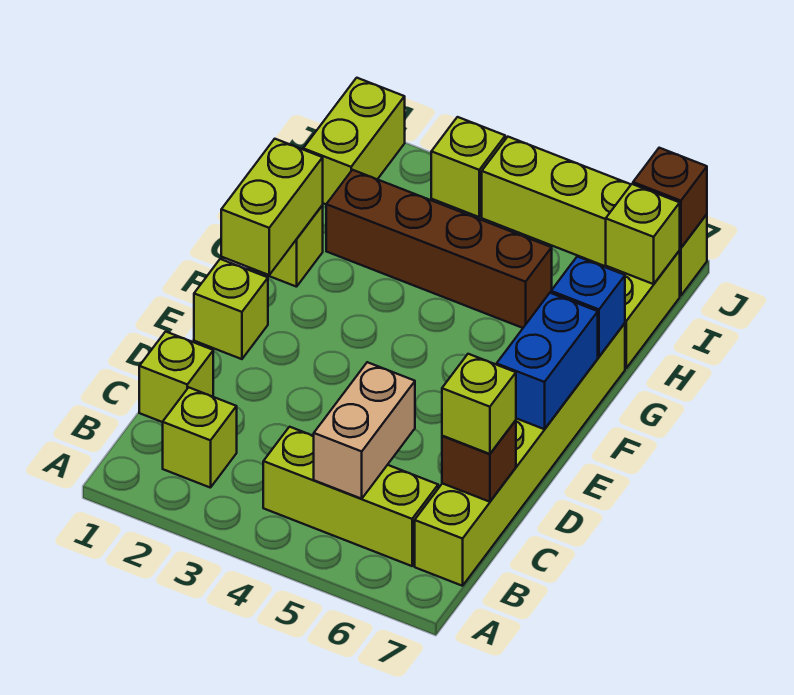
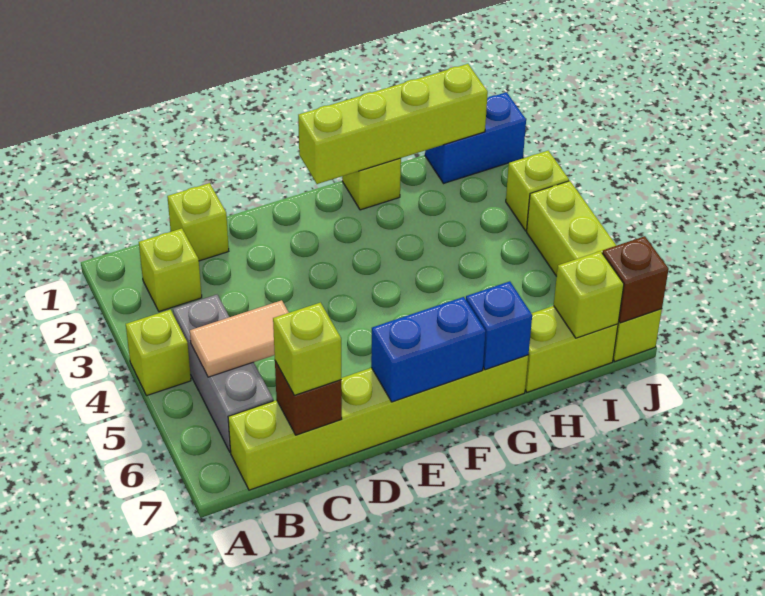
lime brick B4:B6 level 1 -> grey brick B4:B6 level 1
tan brick B5:C5 level 2 -> tan tile B5:C5 level 2
lime brick E1 level 1 -> lime brick A4 level 1
lime brick F1:G1 level 2 -> lime brick F1:I1 level 2
brown brick H2:H5 level 1 -> none
lime brick I1:J1 level 1 -> blue brick I1:J1 level 1

